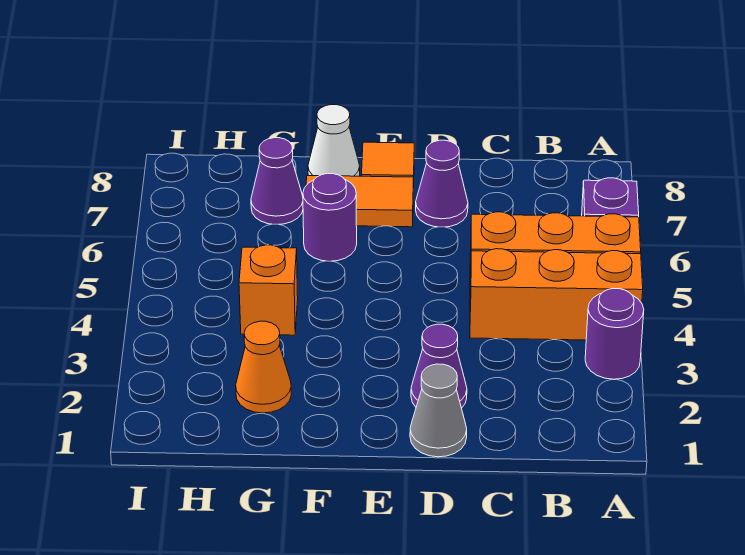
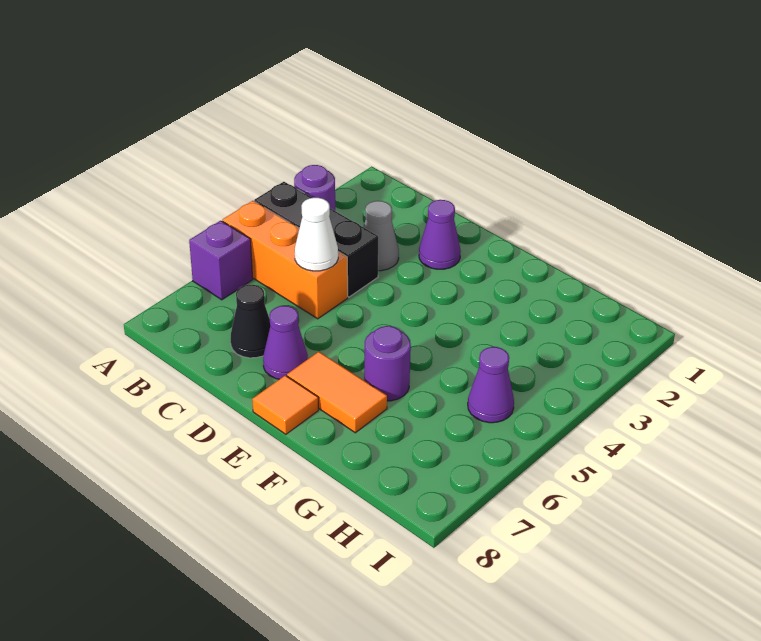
orange brick A4:C4 level 1 -> black brick A4:C4 level 1
none -> black cone C7 level 1
grey cone D1 level 1 -> grey cone C3 level 1
white cone F8 level 1 -> white cone C5 level 2
orange cone G2 level 1 -> none
orange brick G4 level 1 -> none
purple cone G7 level 1 -> purple cone H5 level 1

